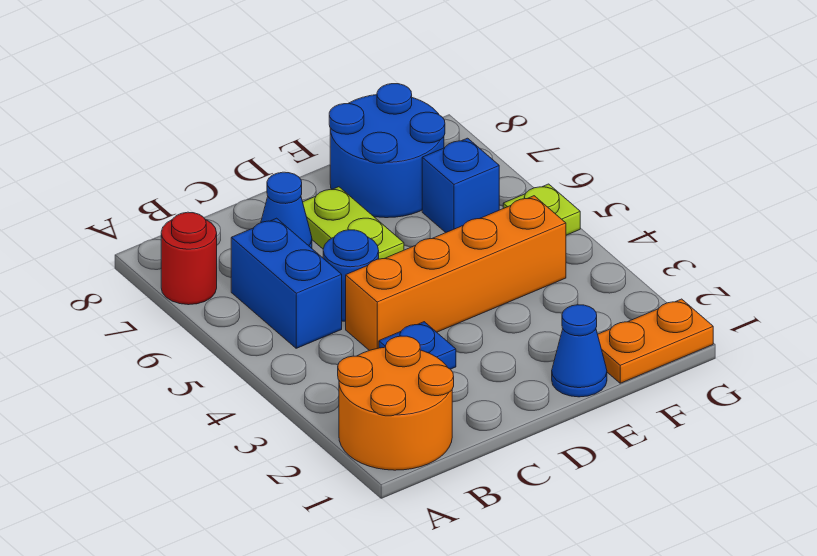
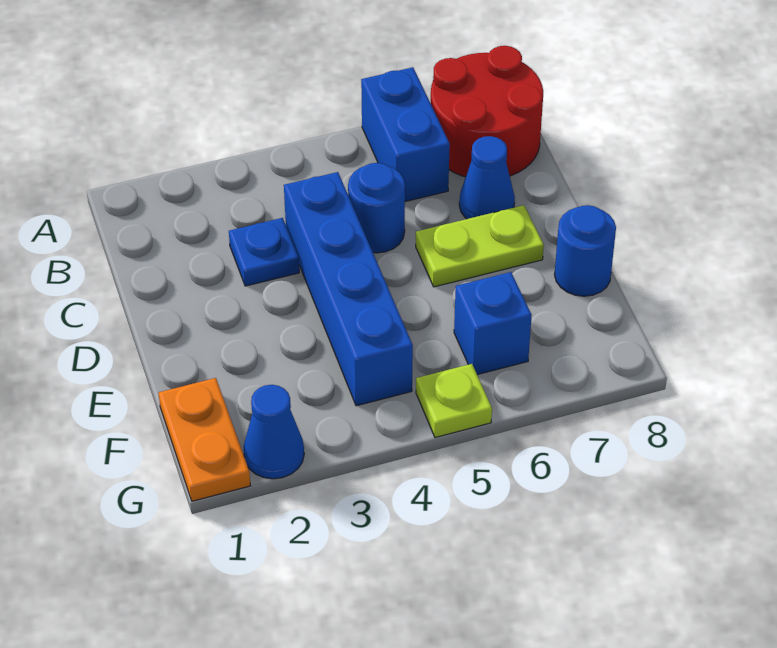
orange round brick A1:B2 level 1 -> none
red round brick A7 level 1 -> red round brick A7:B8 level 1
blue brick B5:B6 level 1 -> blue brick A6:B6 level 1
orange brick C4:F4 level 1 -> blue brick C4:F4 level 1
blue cone E1 level 1 -> blue cone G2 level 1
blue round brick E7:F8 level 1 -> blue round brick E8 level 1

